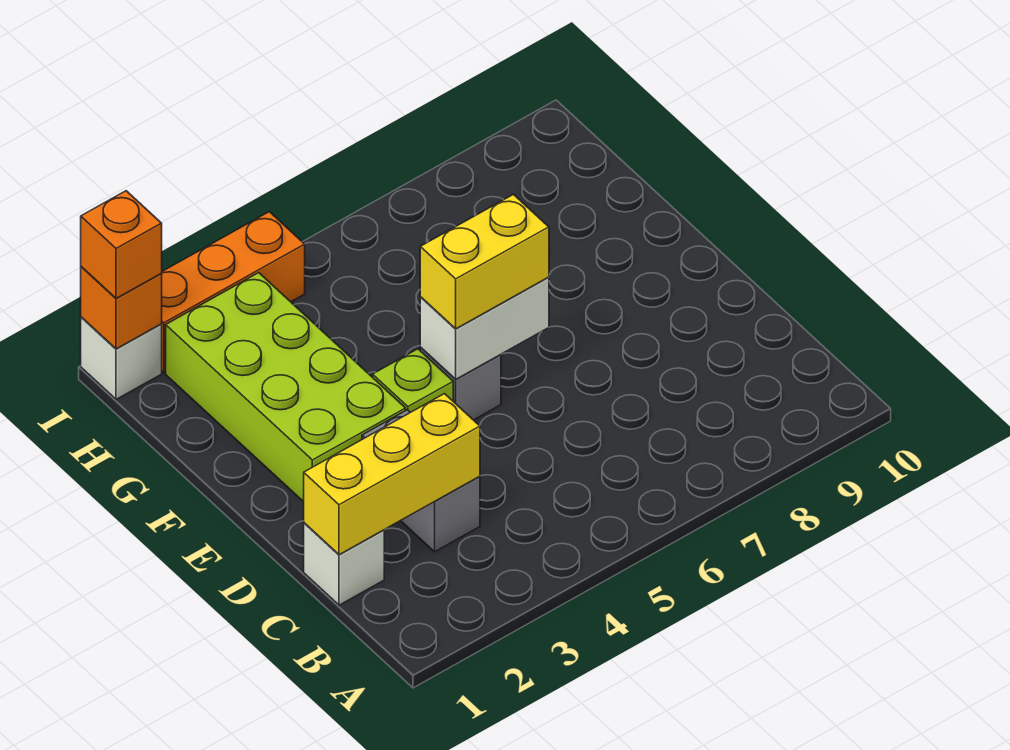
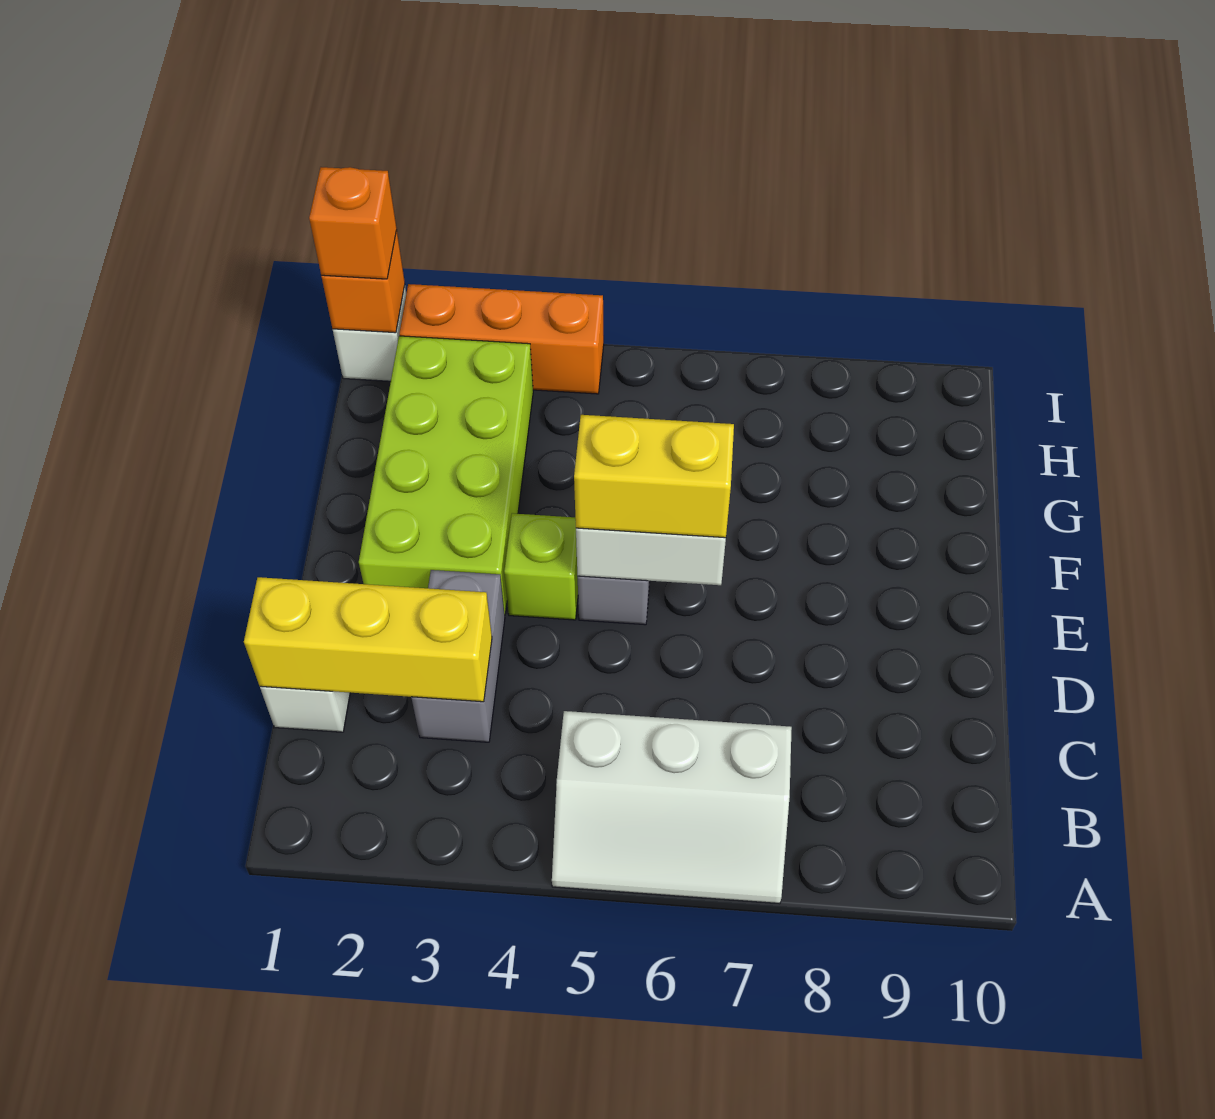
none -> white slope A5:B7 level 1 top B

